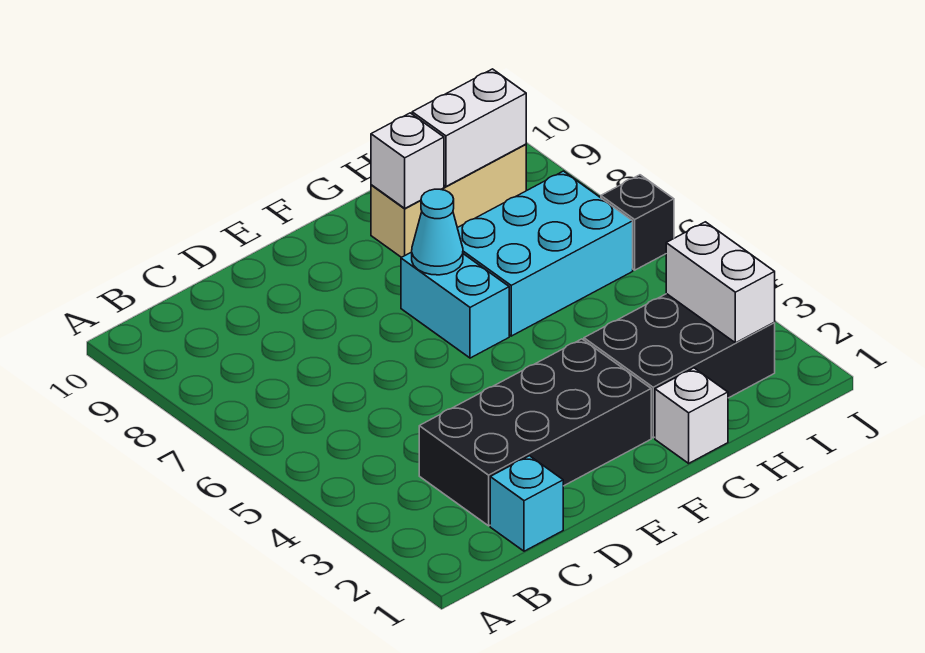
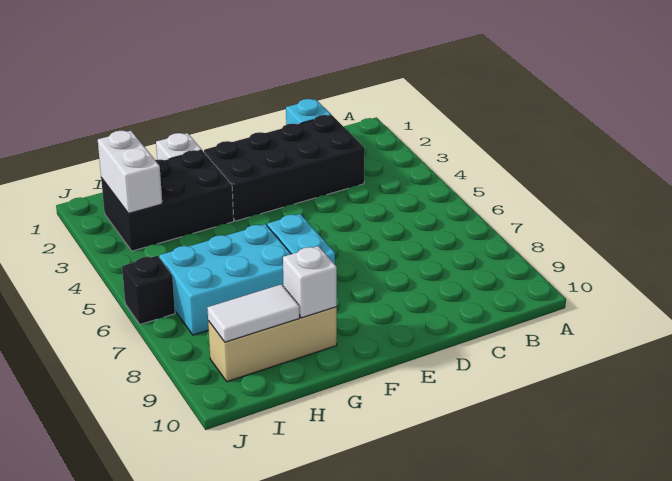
cyan cone F7 level 2 -> none
white brick H9:I9 level 2 -> white tile H9:I9 level 2

